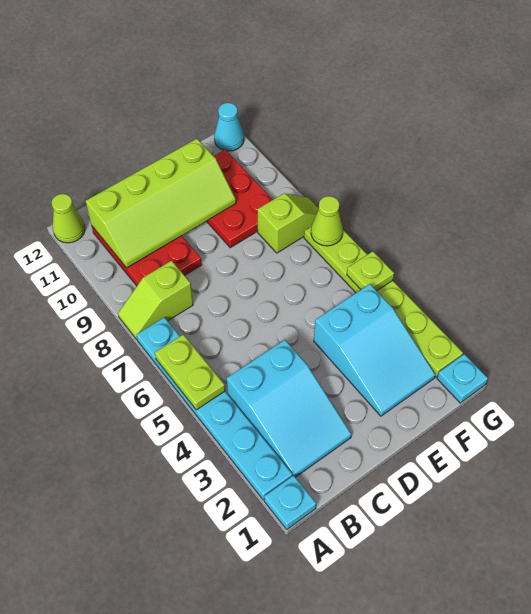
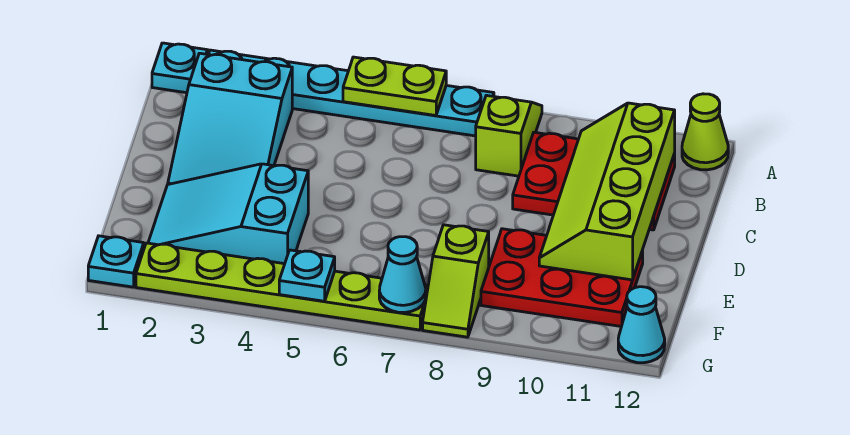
cyan slope B2:C4 level 1 top 4 -> cyan slope B2:D3 level 1 top B
lime plate G5 level 2 -> cyan plate G5 level 2
lime cone G7 level 2 -> cyan cone G7 level 2

